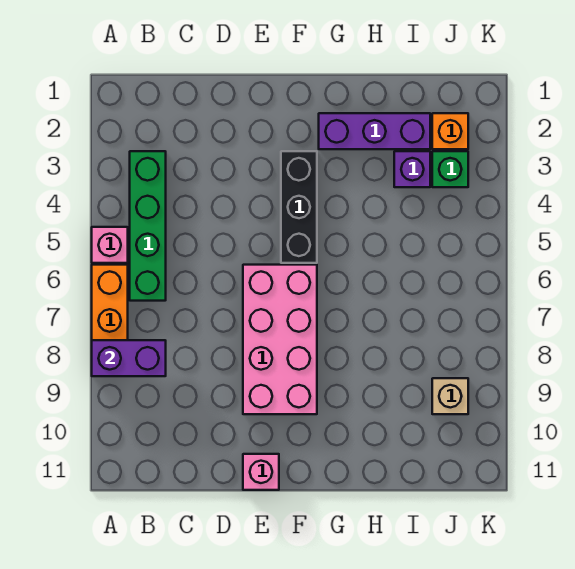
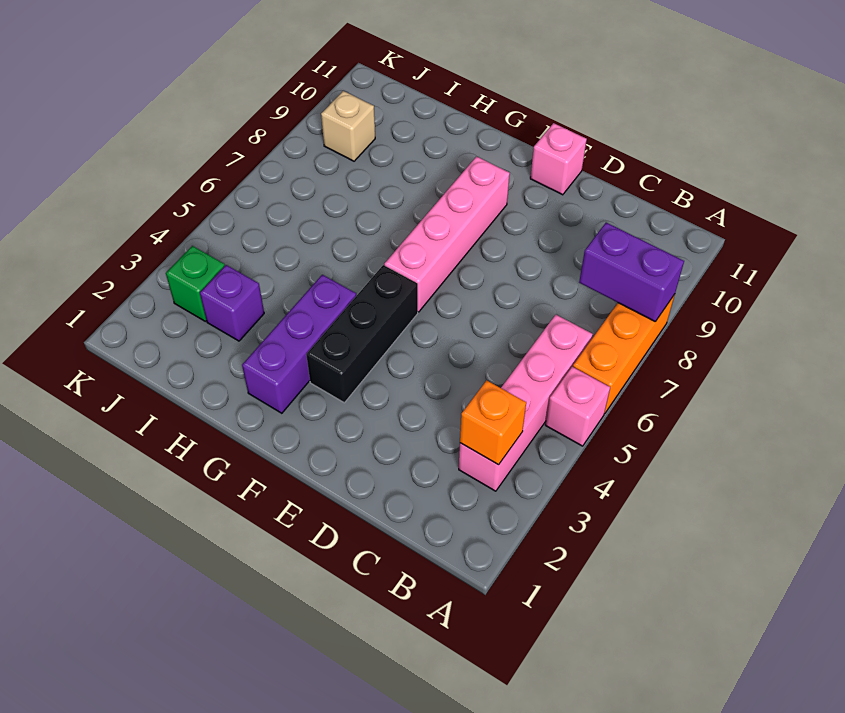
green brick B3:B6 level 1 -> pink brick B3:B6 level 1
pink brick E6:F9 level 1 -> pink brick F6:F9 level 1
purple brick G2:I2 level 1 -> purple brick G2:G4 level 1
orange brick J2 level 1 -> orange brick B3 level 2

